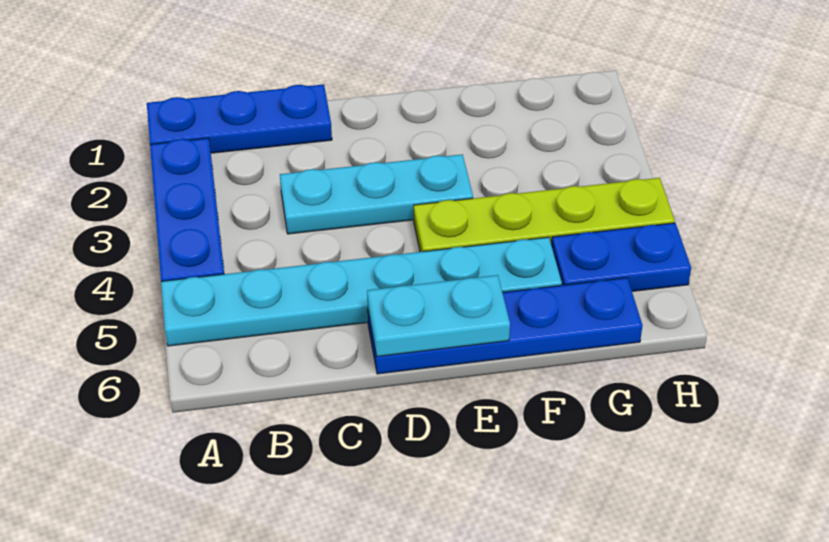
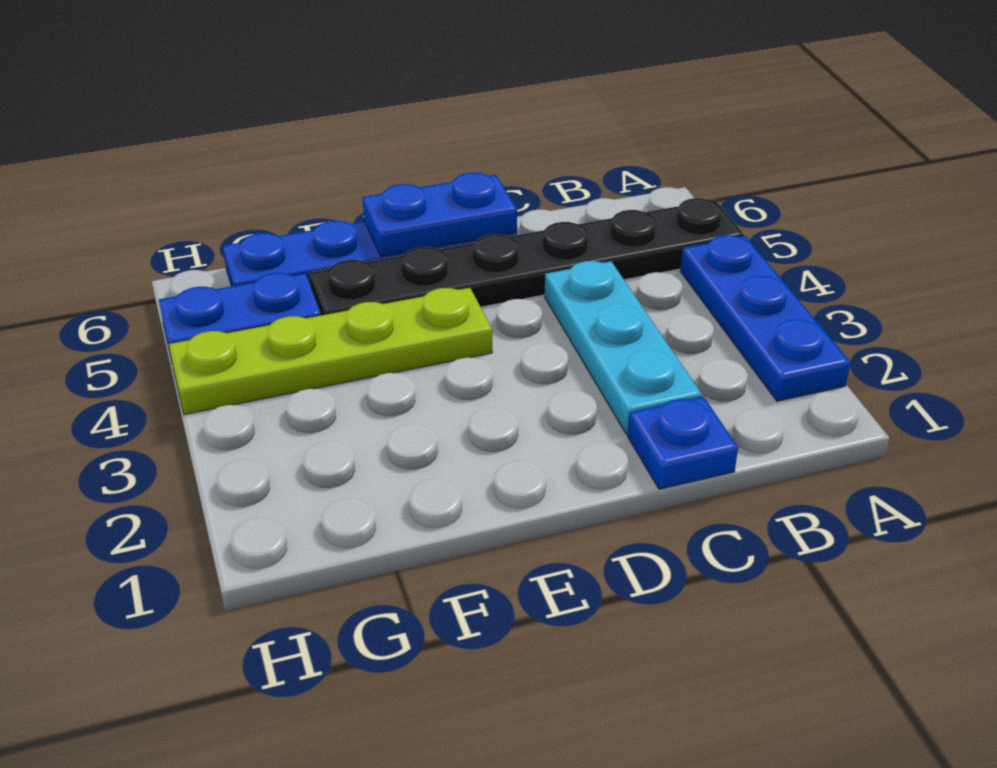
blue plate A1:C1 level 1 -> blue plate C1 level 1
cyan plate A5:F5 level 1 -> black plate A5:F5 level 1
cyan plate C3:E3 level 1 -> cyan plate C2:C4 level 1
cyan plate D6:E6 level 2 -> blue plate D6:E6 level 2

